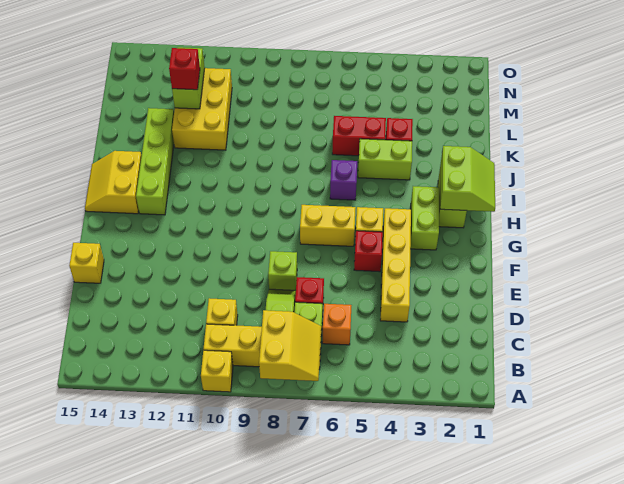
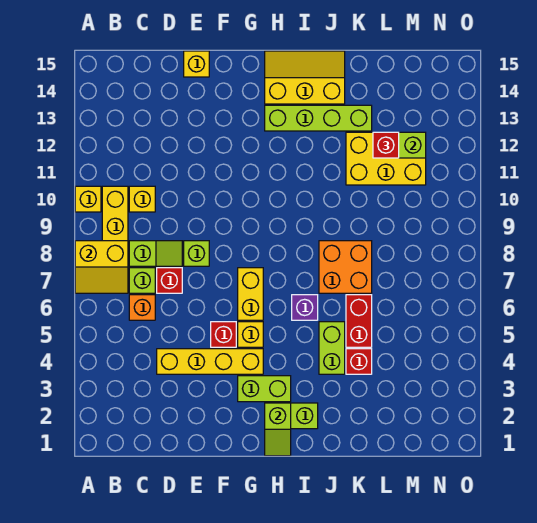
lime slope H1:I2 level 2 top 2 -> lime slope H1:H2 level 2 top 2
yellow slope H14:I15 level 1 top 14 -> yellow slope H14:J15 level 1 top 14
none -> orange brick J7:K8 level 1

